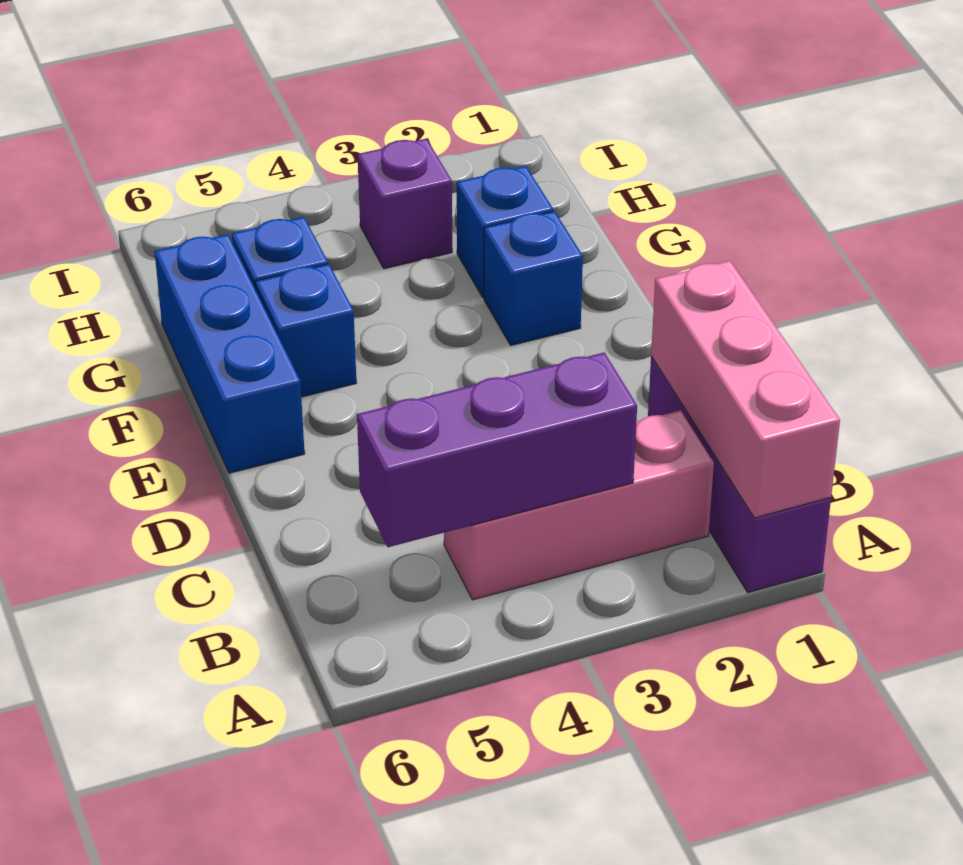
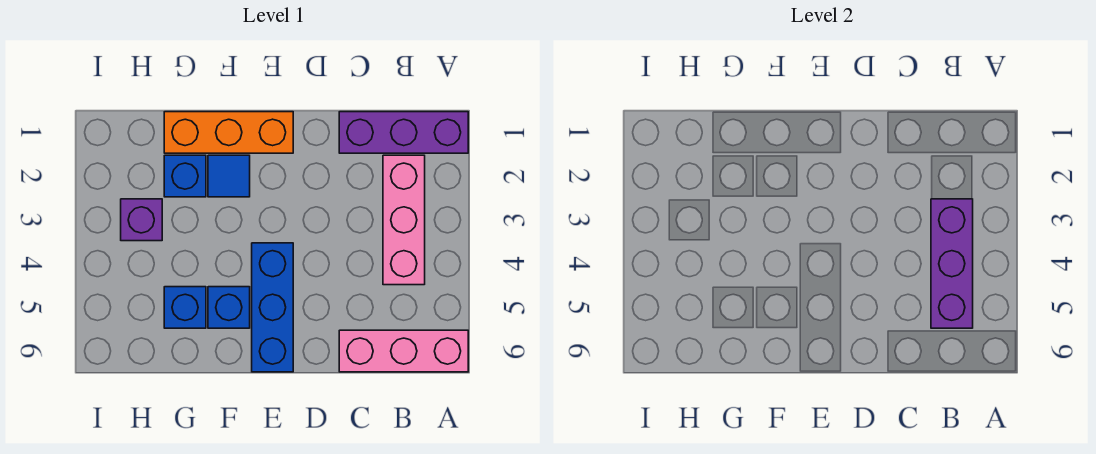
pink brick A1:C1 level 2 -> pink brick A6:C6 level 1
none -> orange brick E1:G1 level 1
blue brick E6:G6 level 1 -> blue brick E4:E6 level 1
blue brick F2 level 1 -> blue tile F2 level 1

